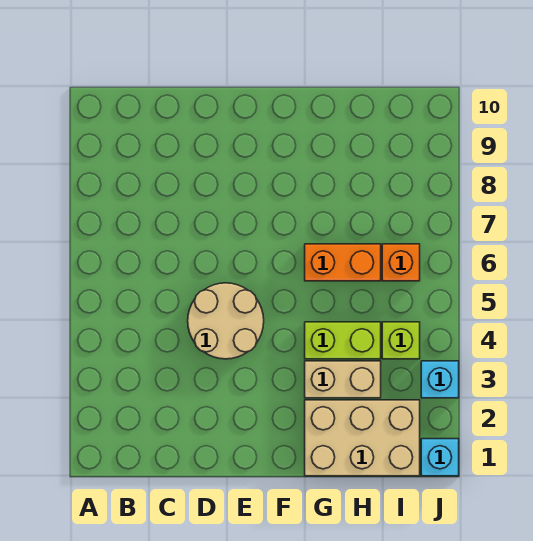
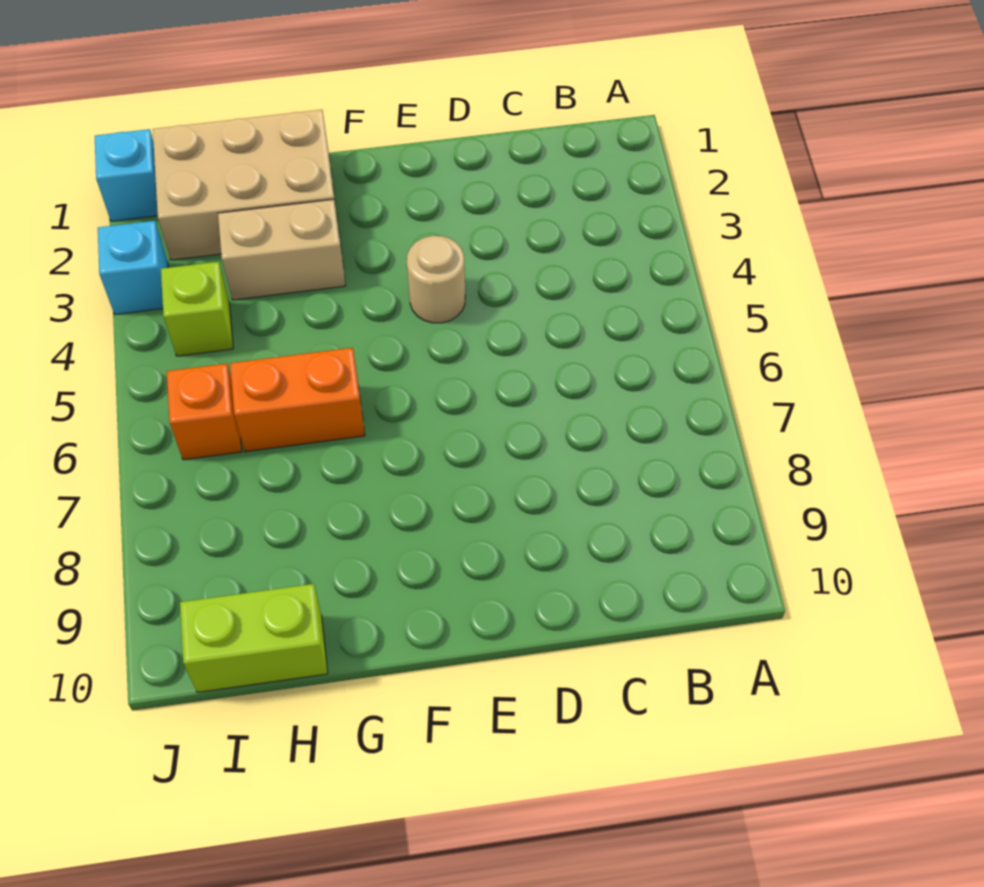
tan round brick D4:E5 level 1 -> tan round brick E4 level 1
lime brick G4:H4 level 1 -> lime brick H10:I10 level 1

